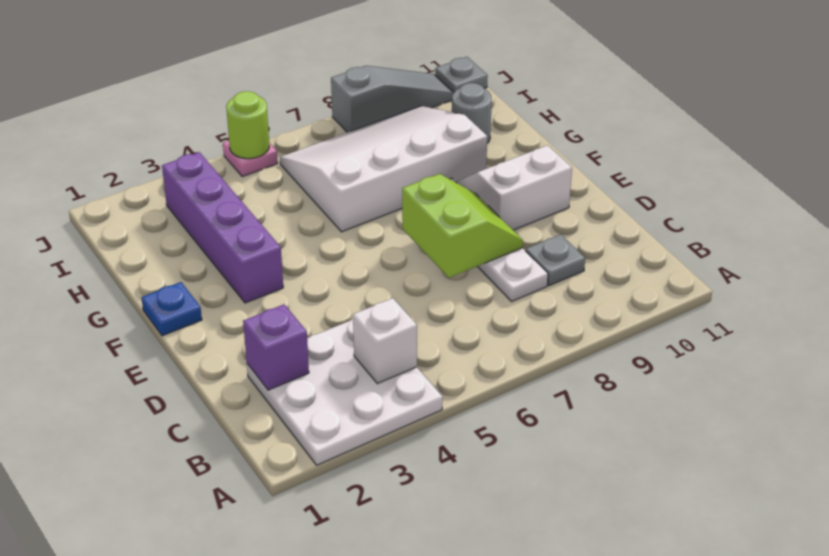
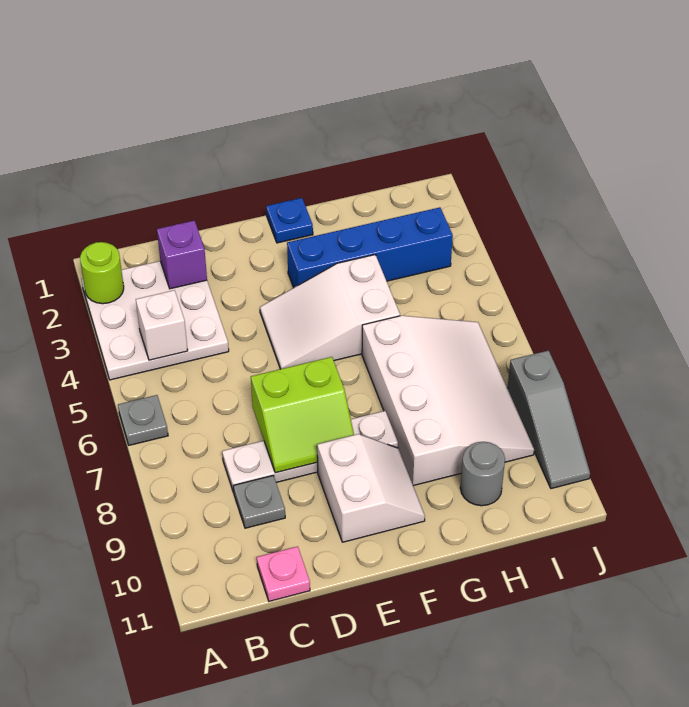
none -> white slope E4:G5 level 1 top G
purple brick F3:I3 level 1 -> blue brick F3:I3 level 1
pink plate J5 level 1 -> pink plate C11 level 1
lime round brick J5 level 2 -> lime round brick A2 level 2
grey plate J11 level 1 -> grey plate A6 level 1

